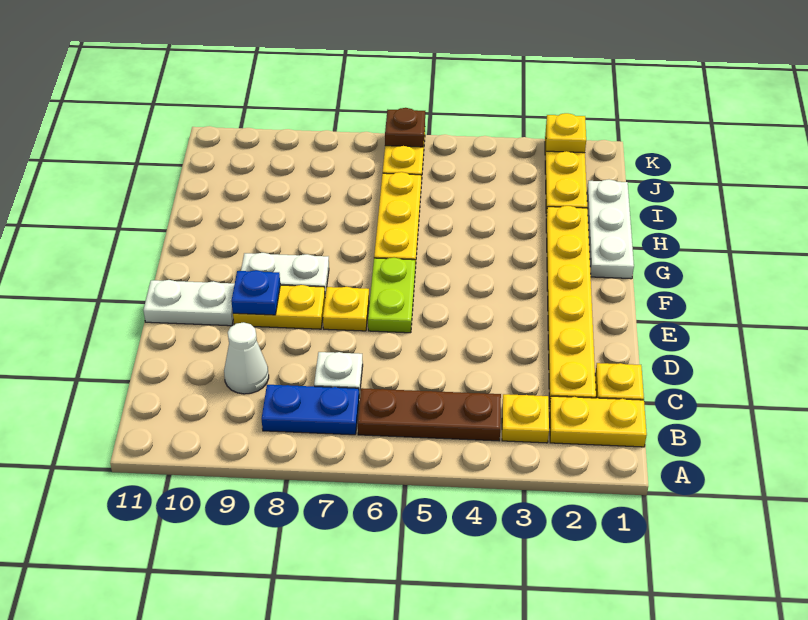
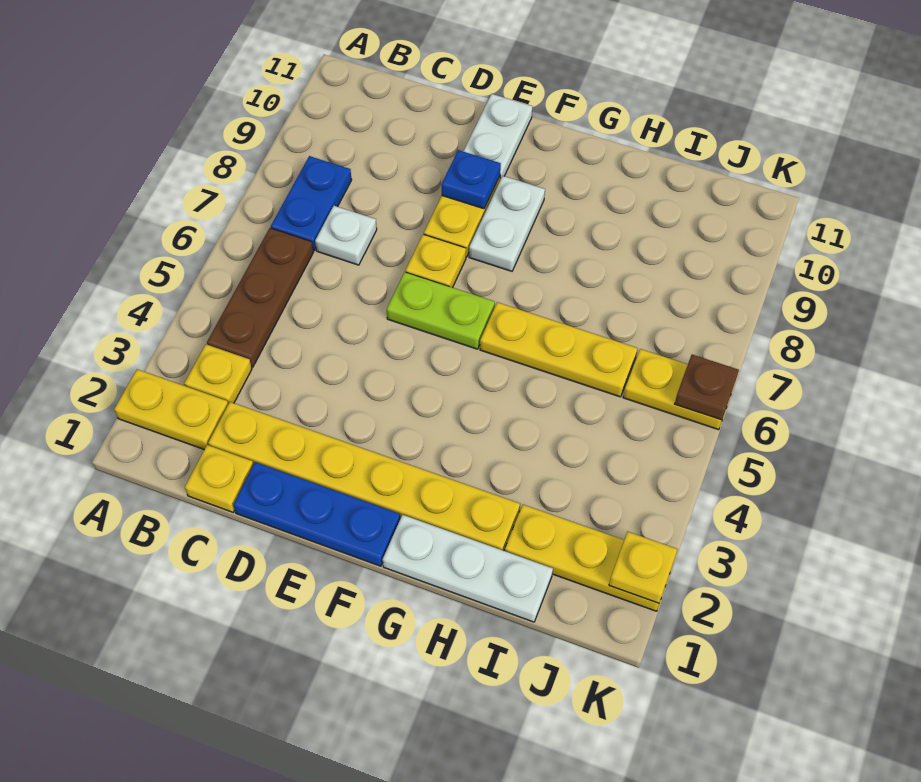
yellow plate B1:B2 level 1 -> yellow plate A2:B2 level 1
white cone C9 level 1 -> none
none -> blue plate D1:F1 level 1

